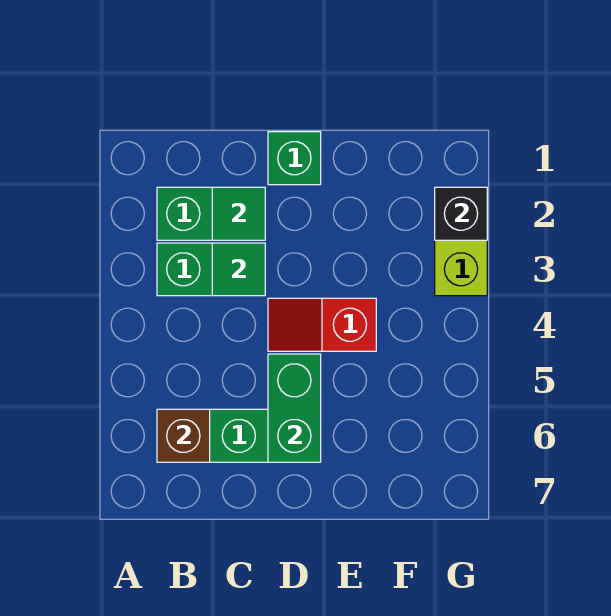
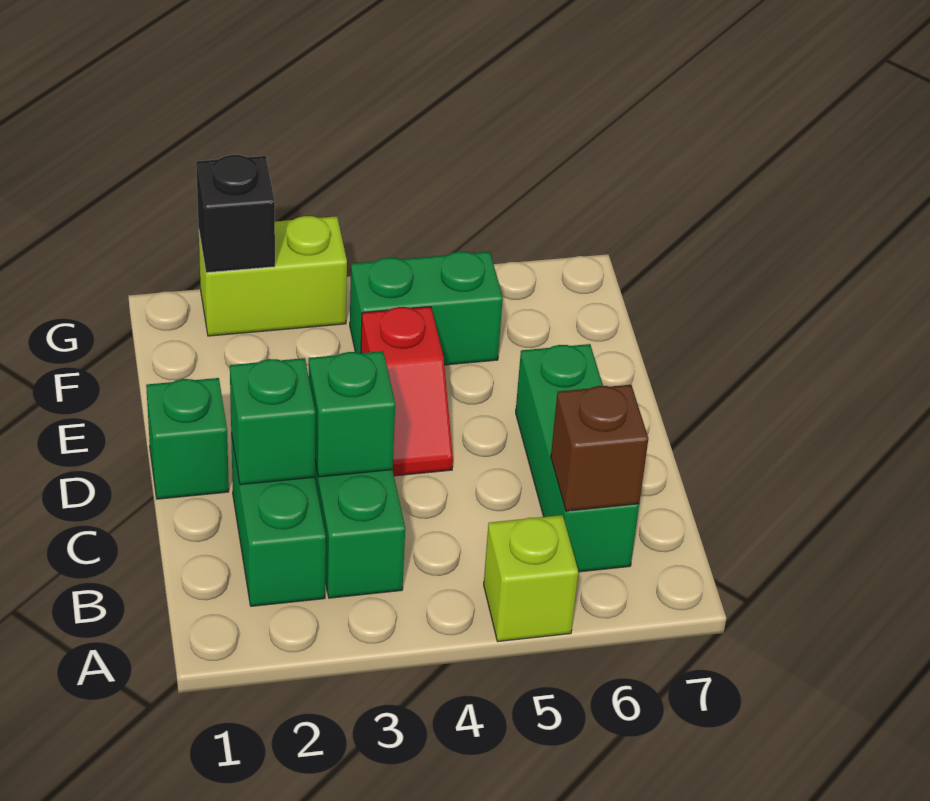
none -> lime brick A5 level 1
green tile C2 level 2 -> green brick C2 level 2
green tile C3 level 2 -> green brick C3 level 2
green brick D5:D6 level 2 -> green brick F4:F5 level 1

